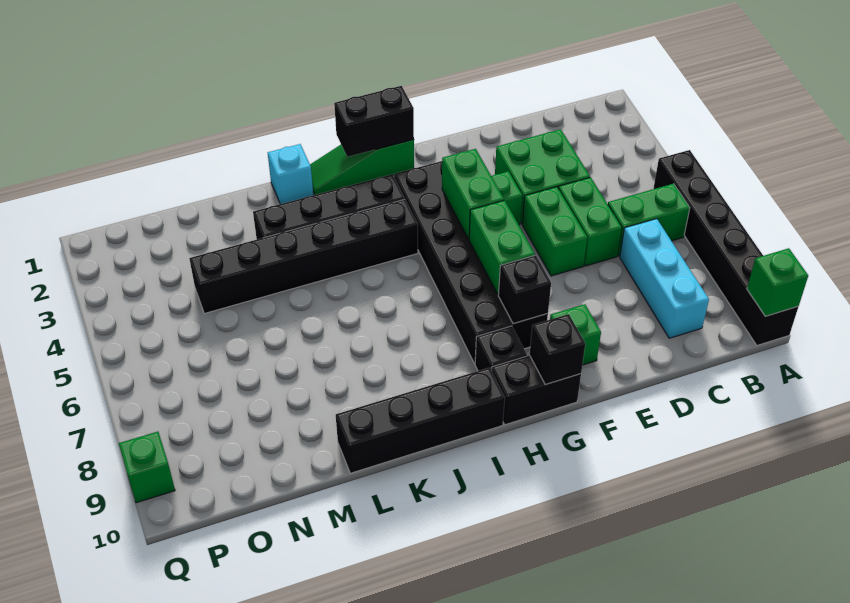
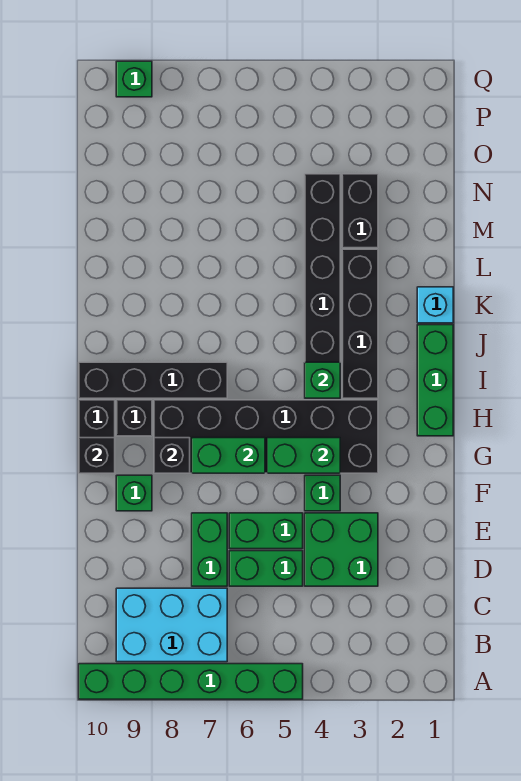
black brick A5:A10 level 1 -> green brick A5:A10 level 1
green brick A10 level 2 -> green brick I4 level 2
green brick B6:C6 level 1 -> green brick D7:E7 level 1
cyan brick C7:C9 level 1 -> cyan brick B7:C9 level 1
green slope H1:J1 level 1 top H -> green brick H1:J1 level 1
black brick H1:I1 level 2 -> black brick M3:N3 level 1
black brick I10:L10 level 1 -> black brick I7:I10 level 1

